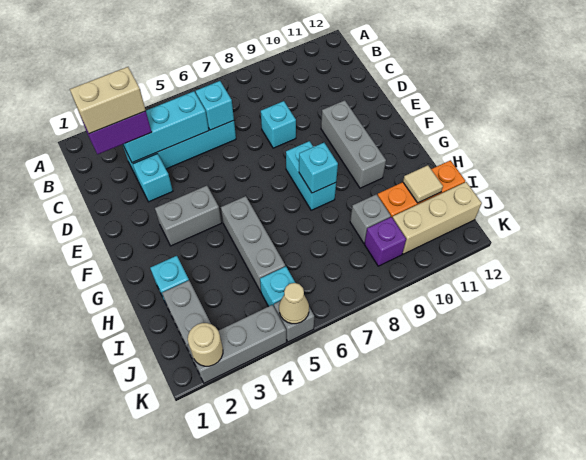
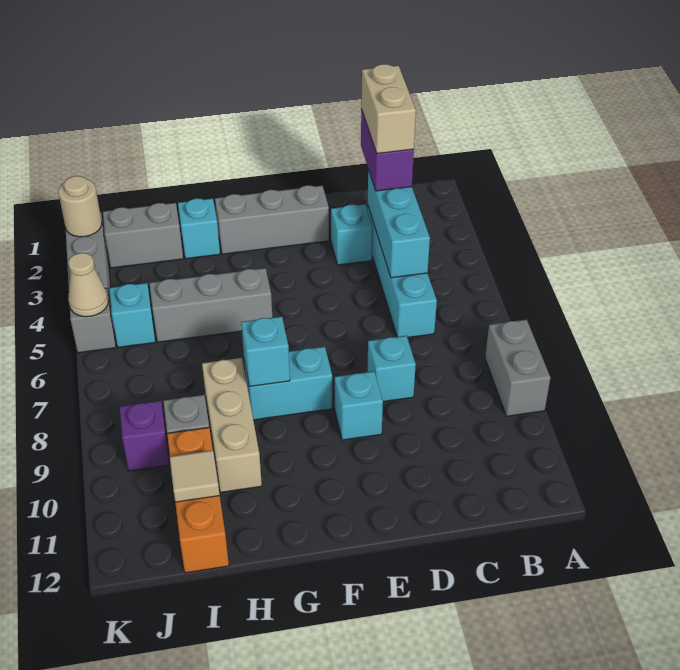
cyan brick C6 level 2 -> cyan brick E9 level 1
grey brick E10:G10 level 1 -> grey brick E2:G2 level 1
grey brick F3:F4 level 1 -> grey brick A8:A9 level 1
tan brick J10:J12 level 1 -> tan brick H8:H10 level 1

